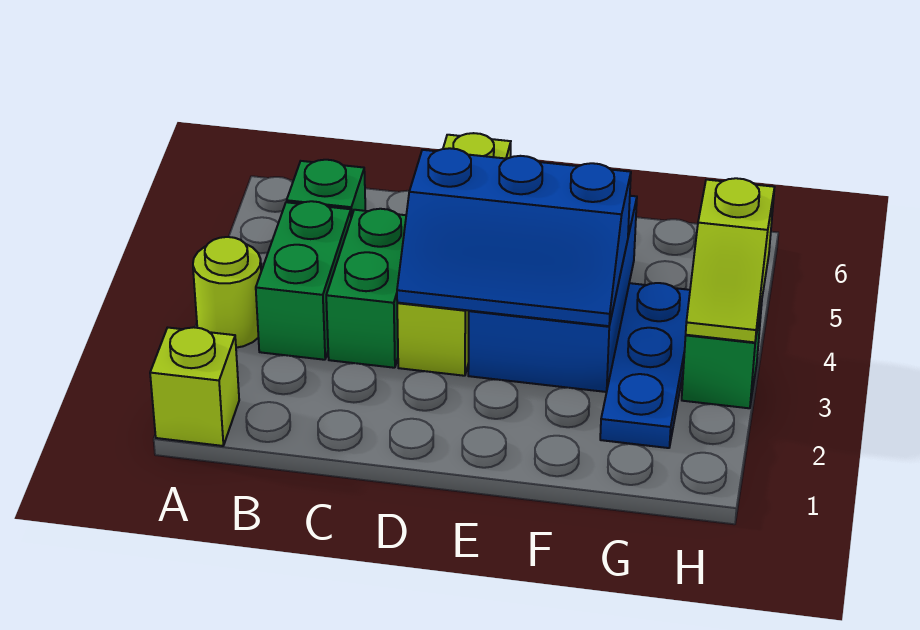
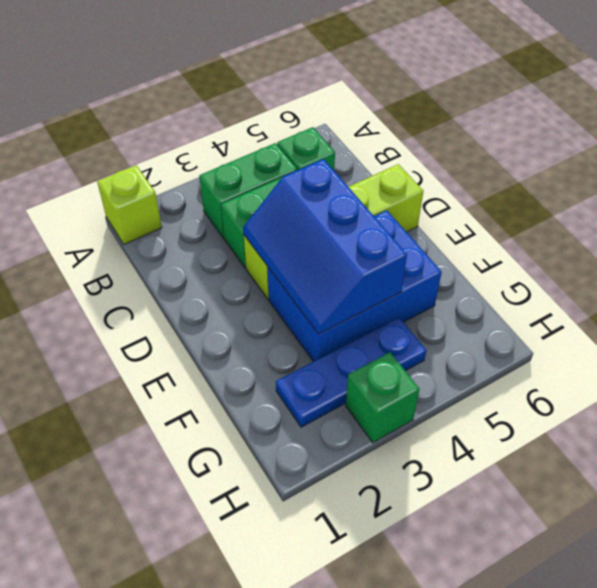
lime round brick A3 level 1 -> none
lime slope H3:H4 level 2 top 4 -> none

